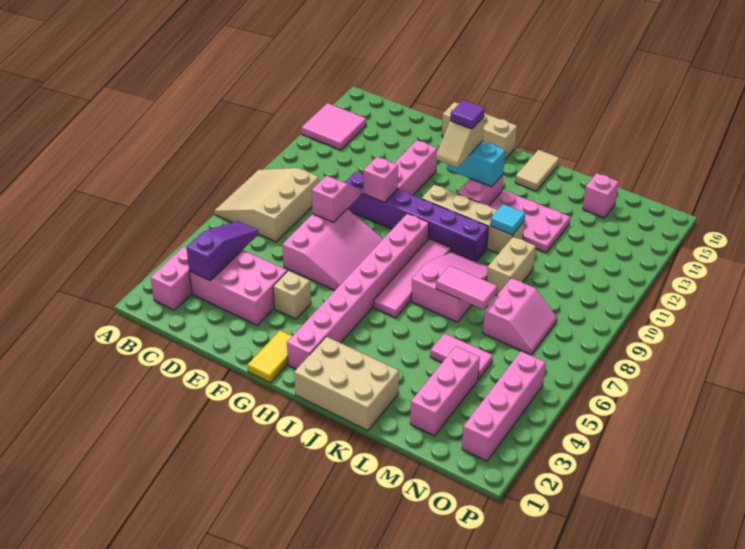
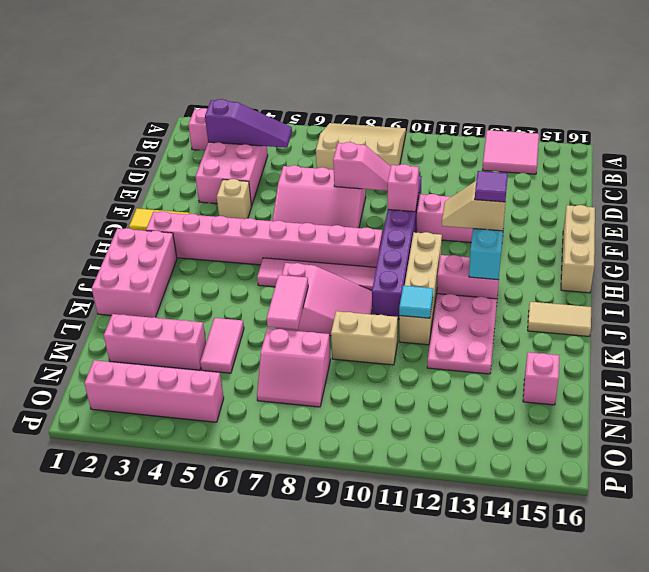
tan brick I1:K2 level 1 -> pink brick I1:K2 level 1

